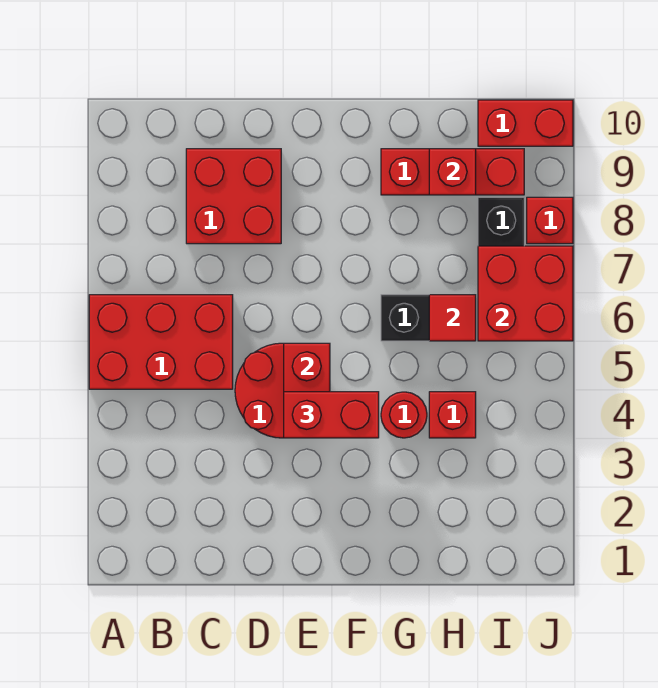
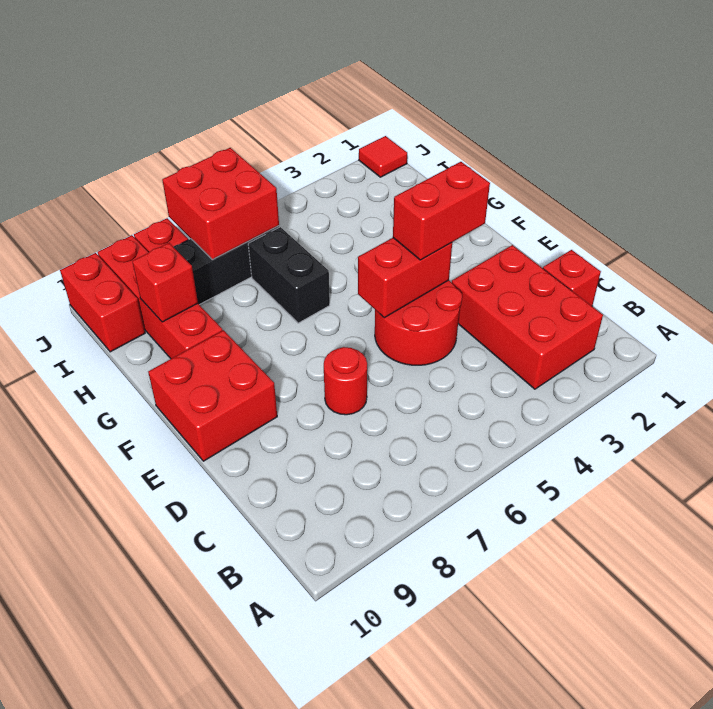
red brick A5:C6 level 1 -> red brick B2:D3 level 1
red brick C8:D9 level 1 -> red brick E9:F10 level 1
red brick E4:F4 level 3 -> red brick E3:E4 level 3
red round brick G4 level 1 -> red round brick D7 level 1
red brick G9:I9 level 1 -> red brick G9:J9 level 1
red brick H4 level 1 -> red brick C1 level 1
red tile H6 level 2 -> red tile J1 level 1

